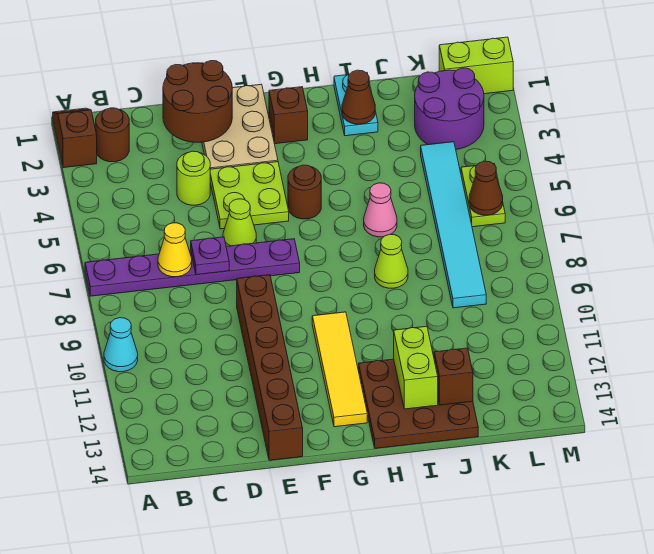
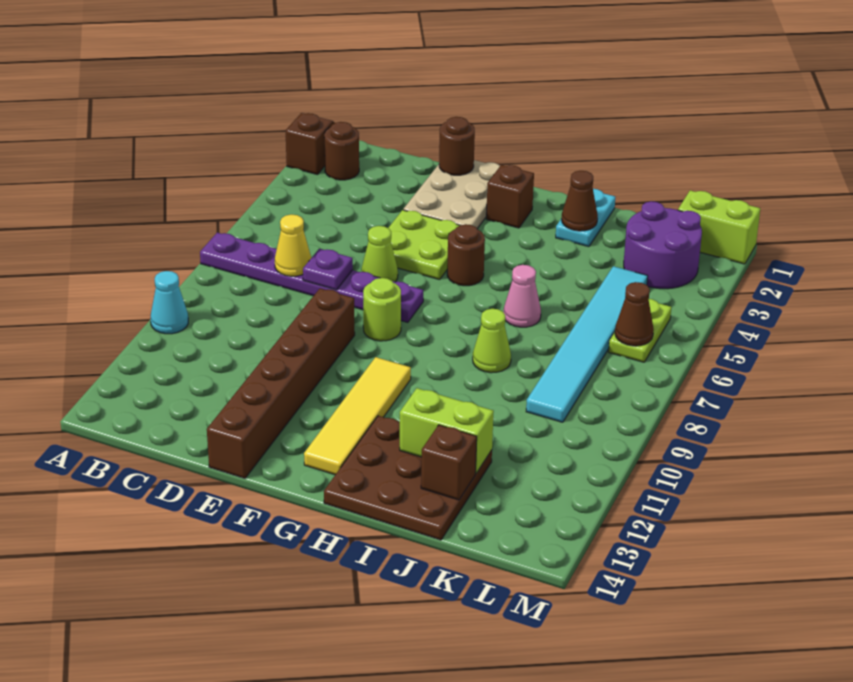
brown round brick D1:E2 level 2 -> brown round brick E1 level 2
lime round brick D4 level 1 -> lime round brick F8 level 1
lime brick I12:I13 level 2 -> lime brick I12:J12 level 2

